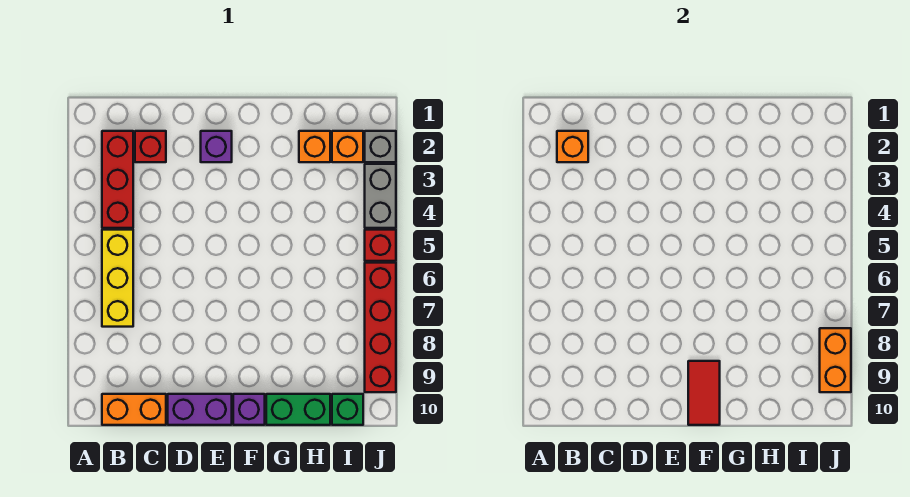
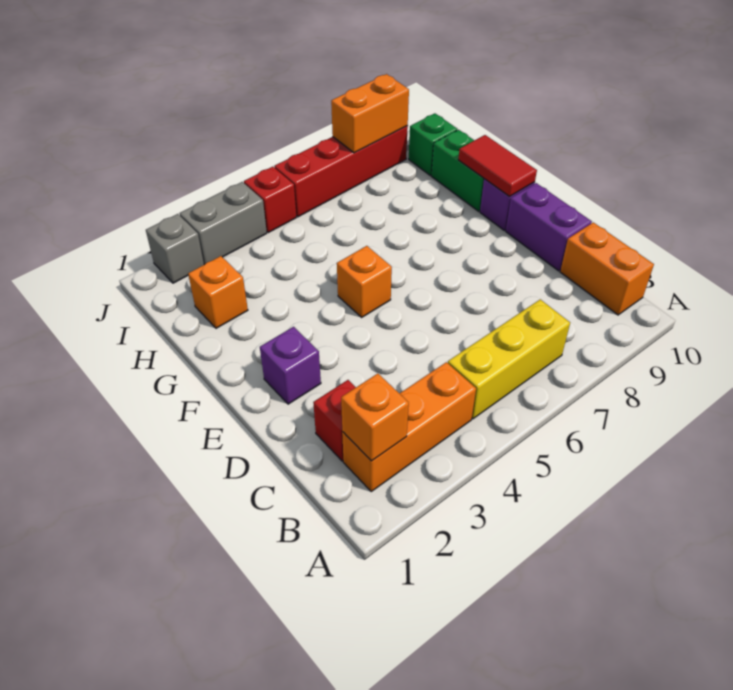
red brick B2:B4 level 1 -> orange brick B2:B4 level 1
red tile F9:F10 level 2 -> red tile F10:G10 level 2
orange brick I2 level 1 -> orange brick F5 level 1

